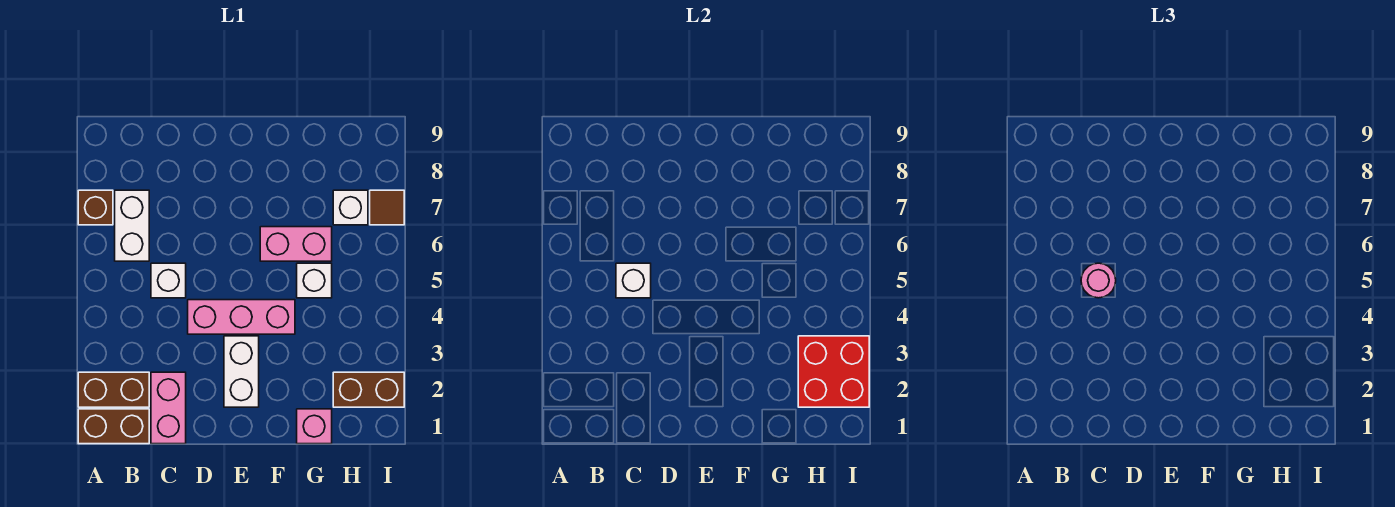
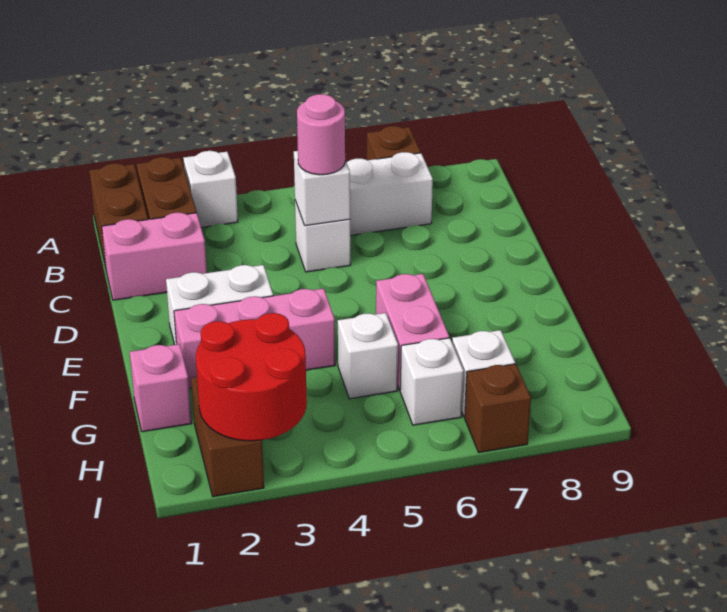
none -> white brick A3 level 1
pink brick D4:F4 level 1 -> pink brick F2:F4 level 1
red brick H2:I3 level 2 -> red round brick H2:I3 level 2
none -> white brick H6 level 1
brown tile I7 level 1 -> brown brick I7 level 1

